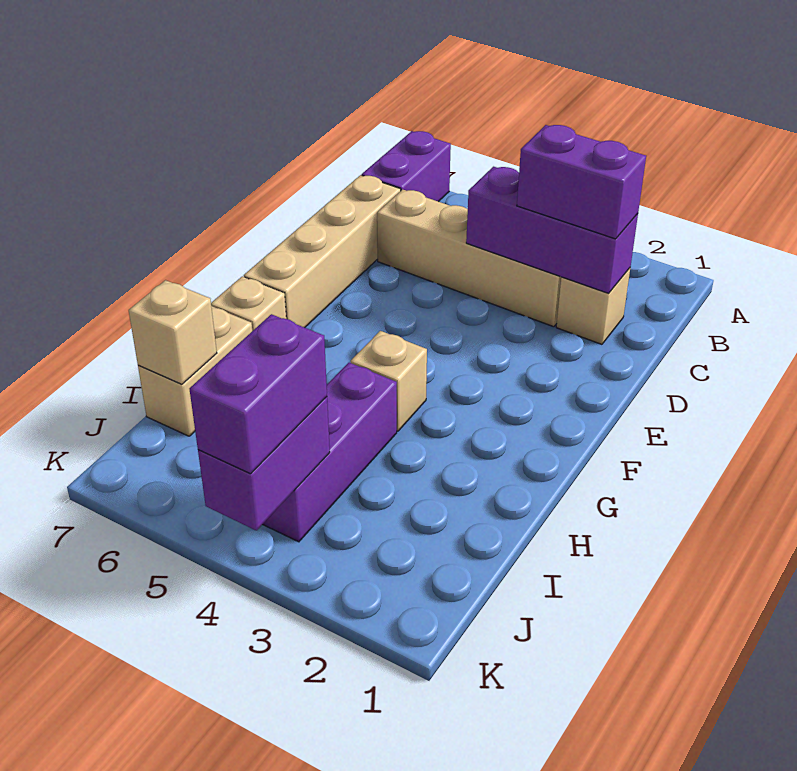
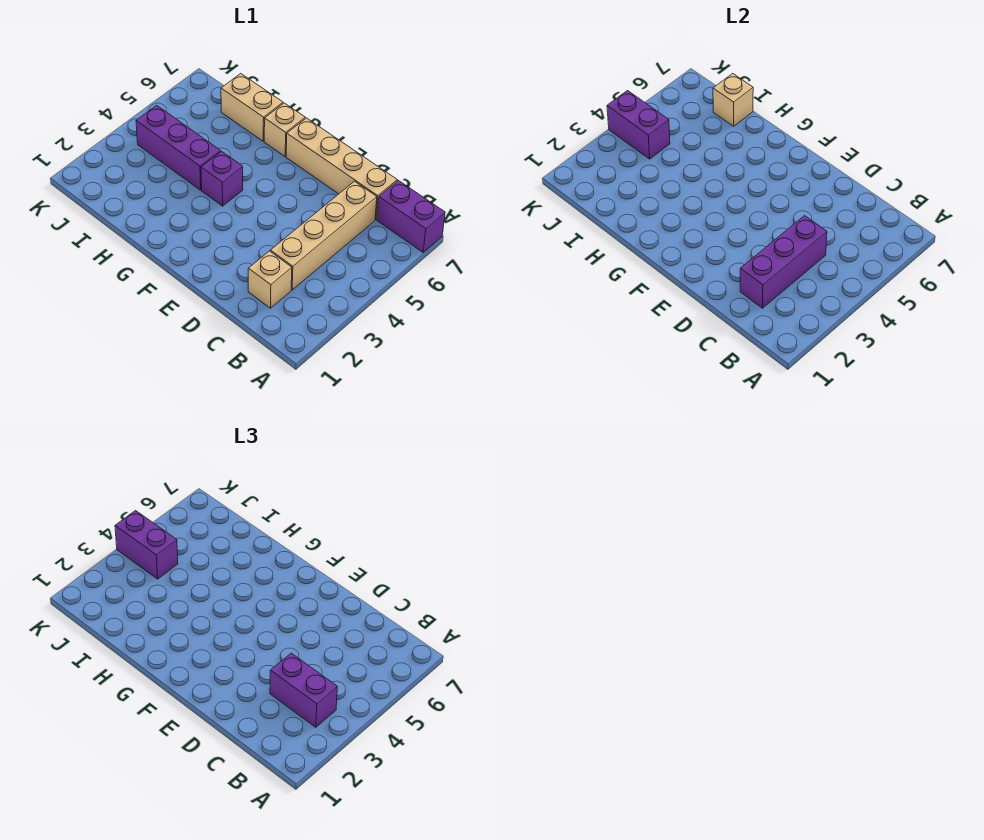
purple brick C2:C3 level 3 -> purple brick B3:C3 level 3
tan brick G4 level 1 -> purple brick G4 level 1

